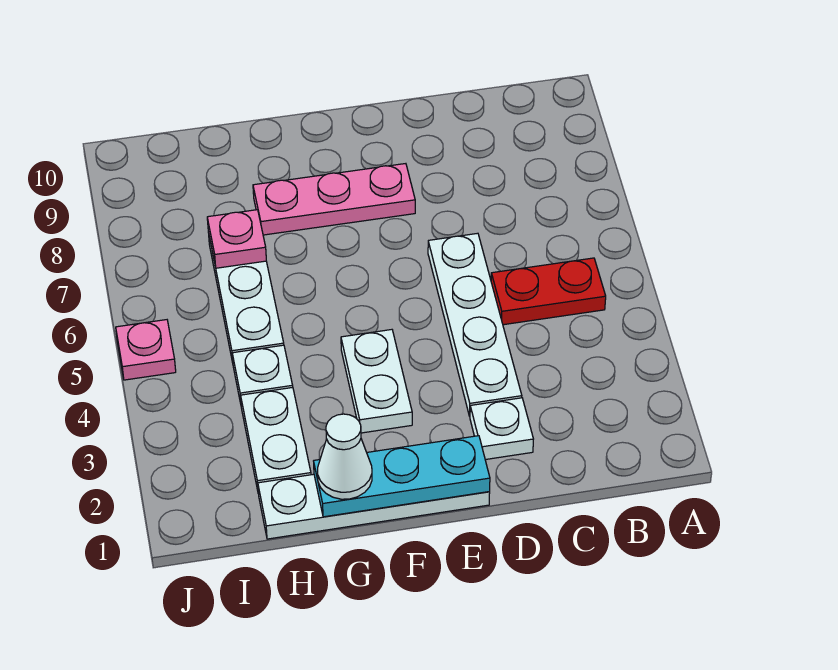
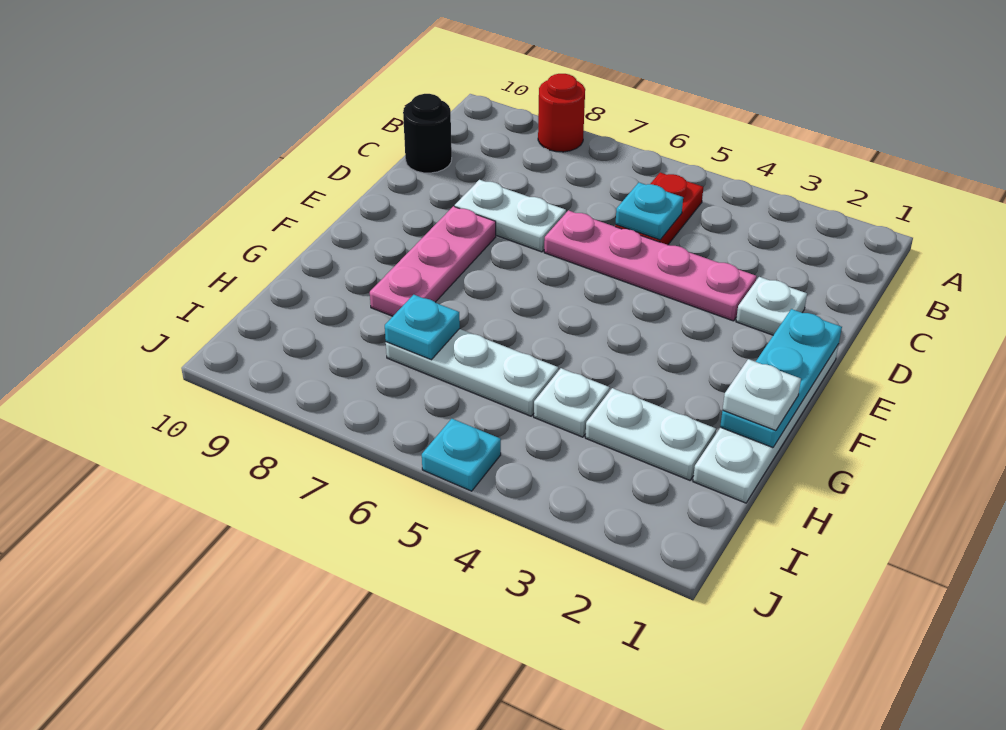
none -> red round brick A8 level 1
none -> cyan plate C5 level 2
none -> black round brick C10 level 1
white plate D3:D6 level 1 -> pink plate D3:D6 level 1
white plate F3:F4 level 1 -> white plate D7:D8 level 1
white cone G1 level 3 -> white plate G1 level 3
pink plate H7 level 2 -> cyan plate H7 level 2
pink plate J5 level 1 -> cyan plate J5 level 1

